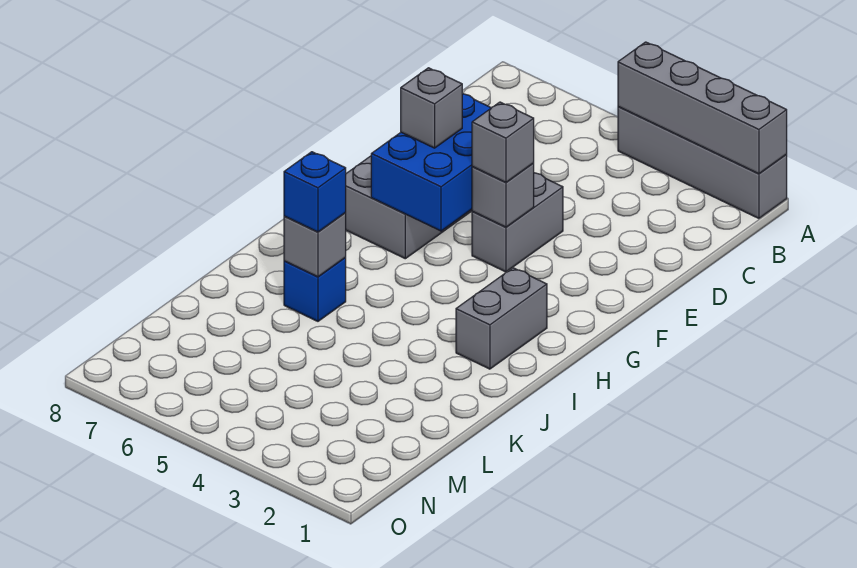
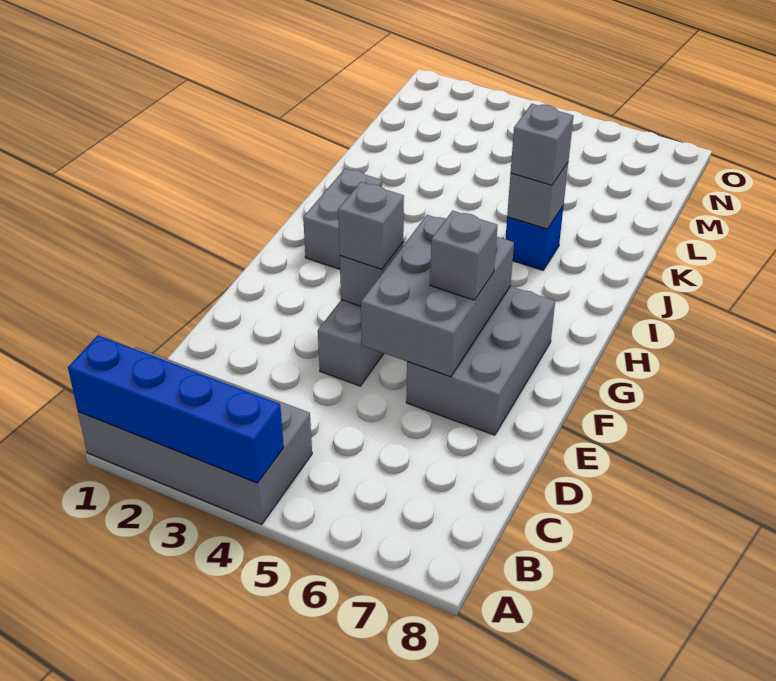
grey brick A1:A4 level 1 -> grey brick A1:B4 level 1
grey brick A1:A4 level 2 -> blue brick A1:A4 level 2
blue brick E5:G6 level 2 -> grey brick E5:G6 level 2
blue brick J6 level 3 -> grey brick J6 level 3

